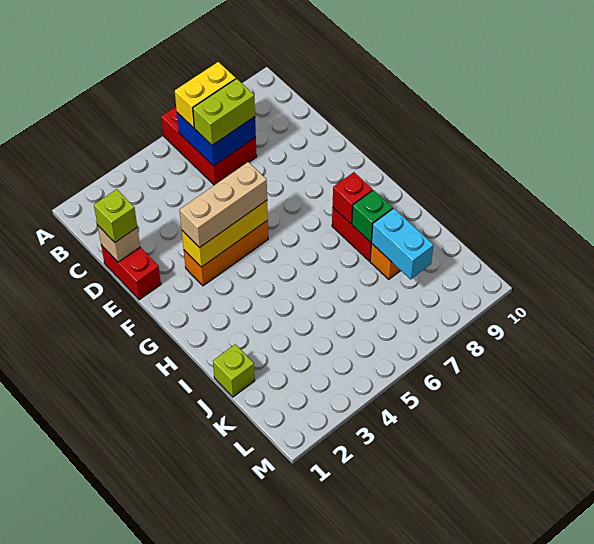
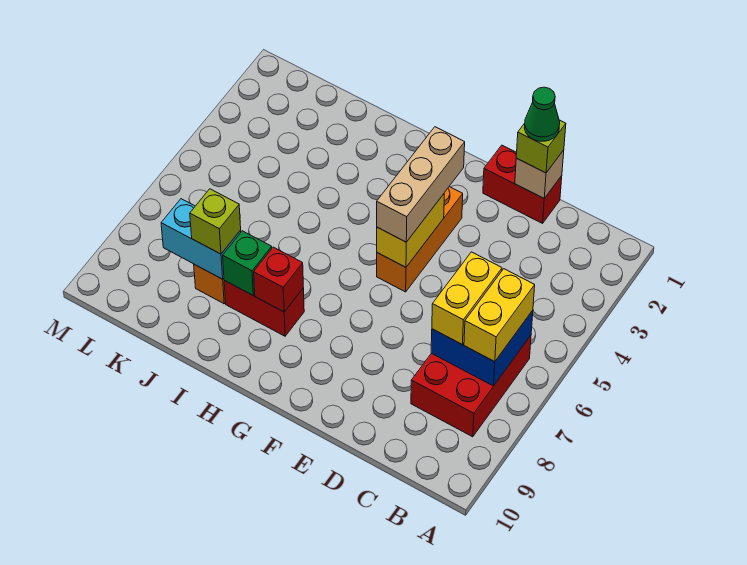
red brick A6:C7 level 1 -> red brick B6:C8 level 1
lime brick C6:C7 level 3 -> yellow brick C6:C7 level 3
none -> green cone D1 level 4
yellow brick F3:F5 level 2 -> yellow brick F4:F5 level 2
lime brick J1 level 1 -> lime brick J8 level 3

